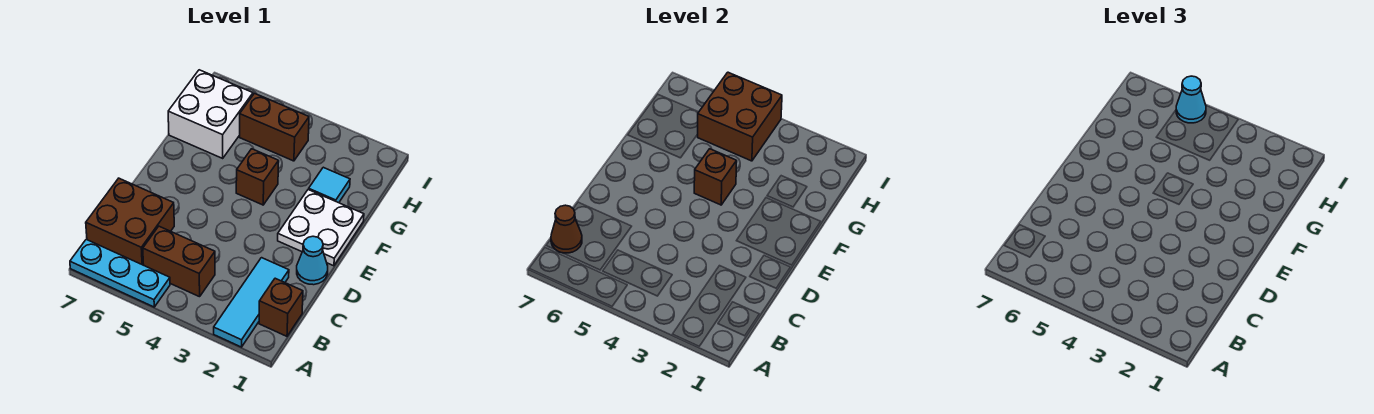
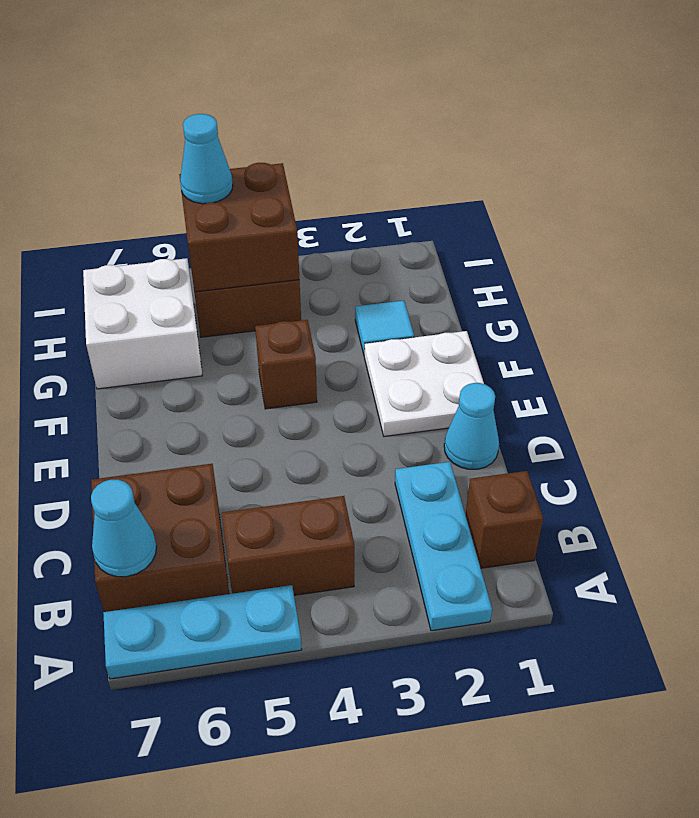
cyan tile A2:C2 level 1 -> cyan plate A2:C2 level 1
brown cone B7 level 2 -> cyan cone B7 level 2
brown brick F4 level 2 -> none

